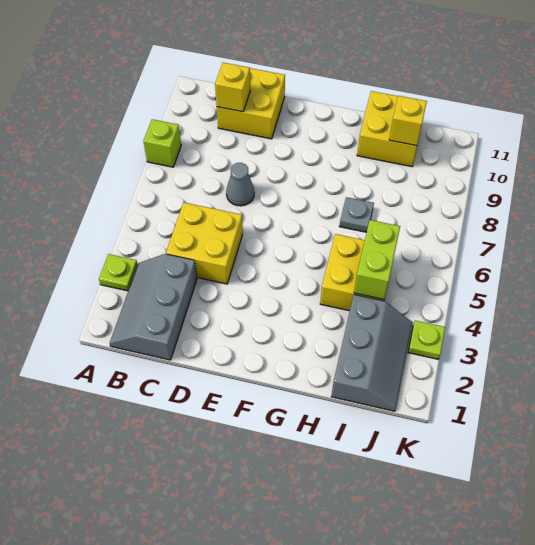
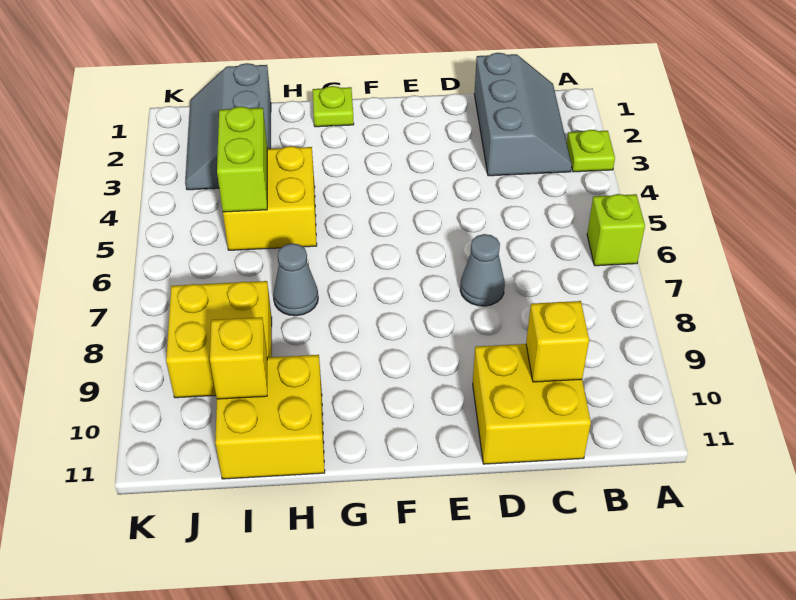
lime brick A8 level 1 -> lime brick A6 level 1
yellow brick C4:D5 level 1 -> yellow brick I8:J9 level 1
grey plate H7 level 1 -> grey cone H7 level 1
lime plate K3 level 1 -> lime plate G1 level 1

